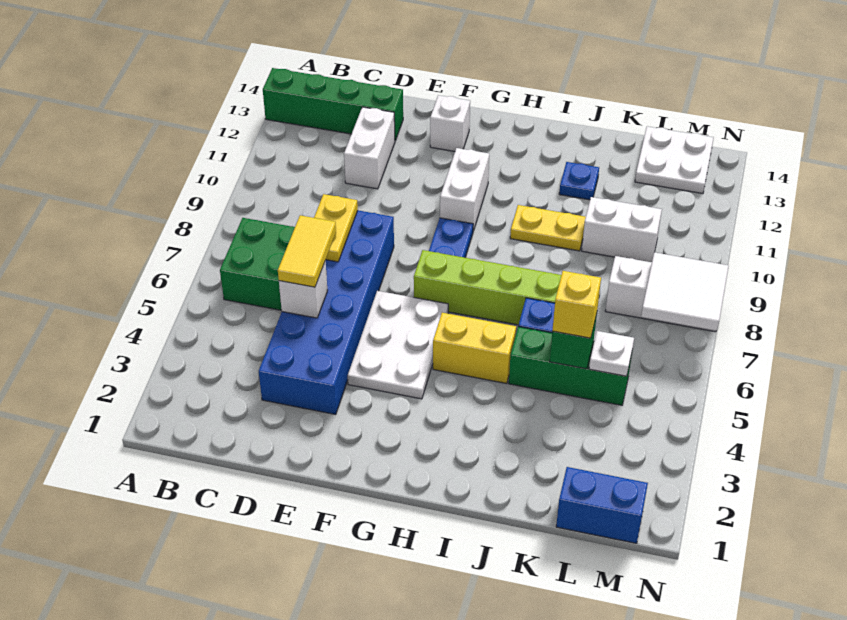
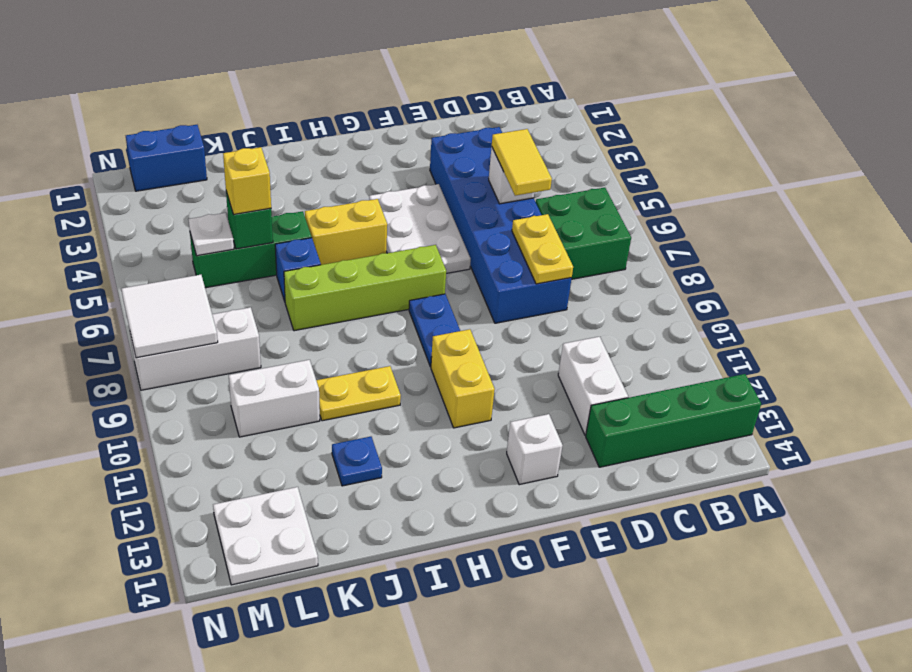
white brick G10:G11 level 1 -> yellow brick G10:G11 level 1

